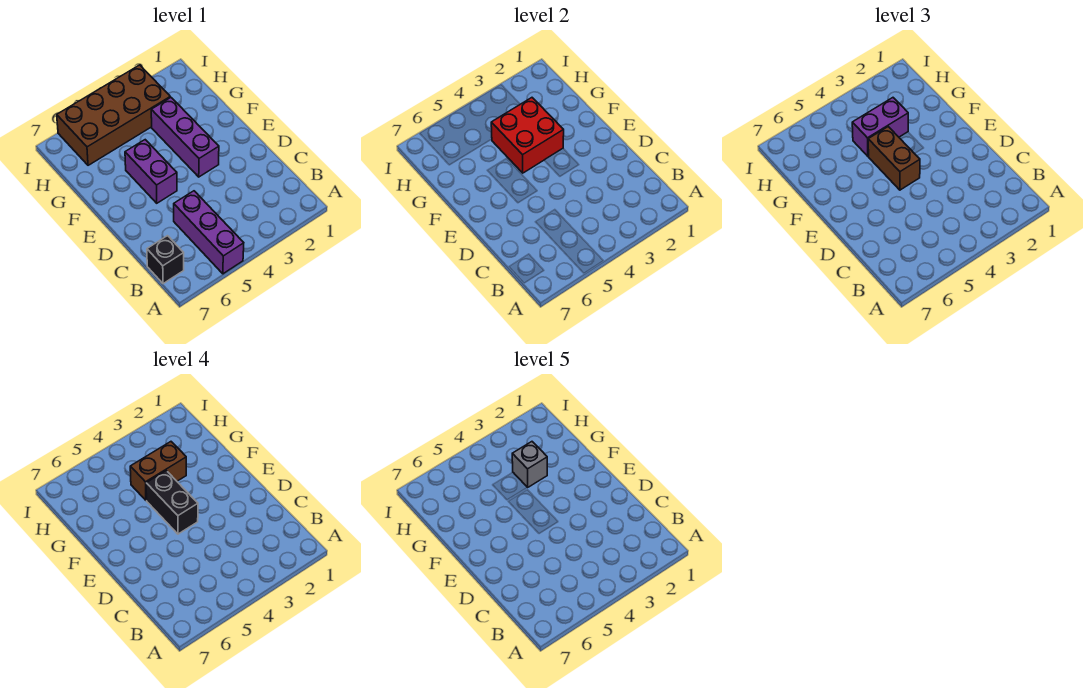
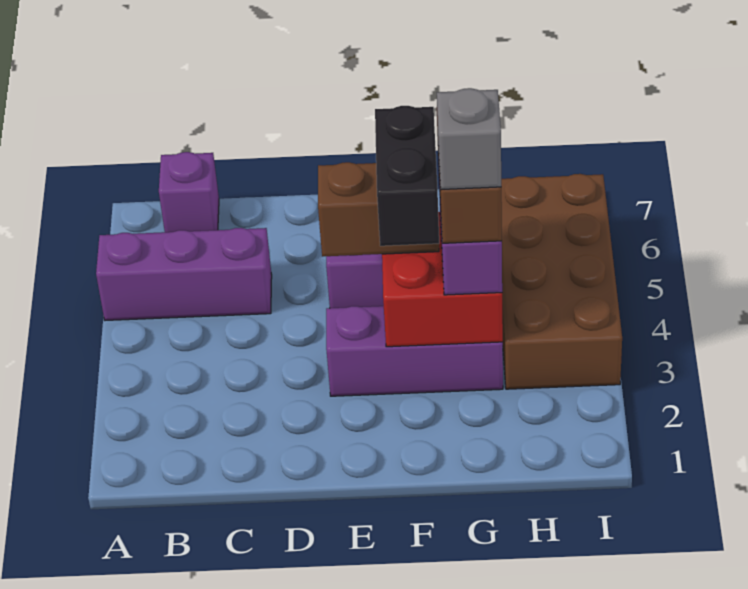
black brick B7 level 1 -> purple brick B7 level 1
black brick E4:F4 level 4 -> black brick F3:F4 level 4

